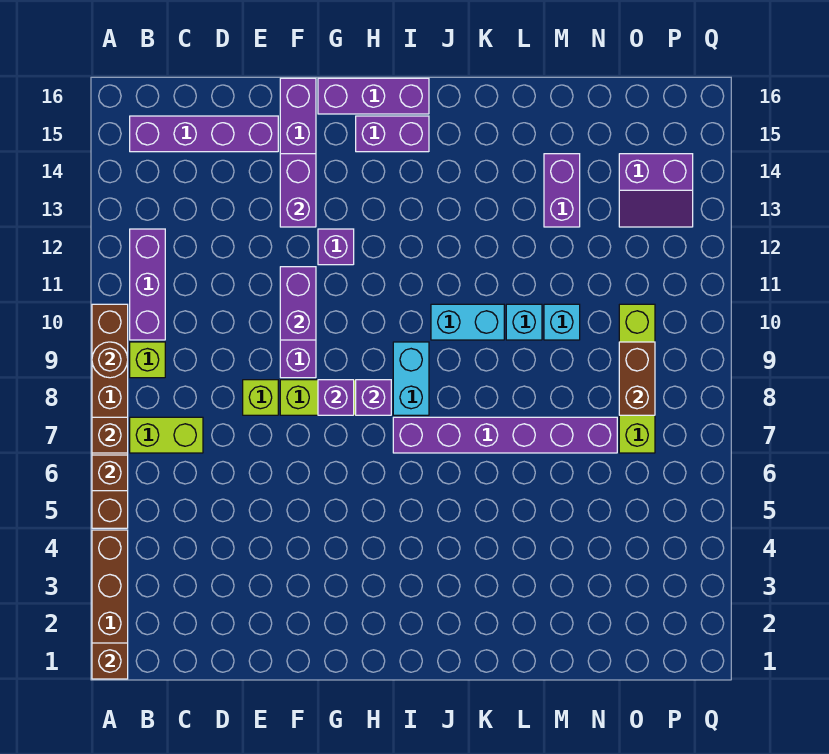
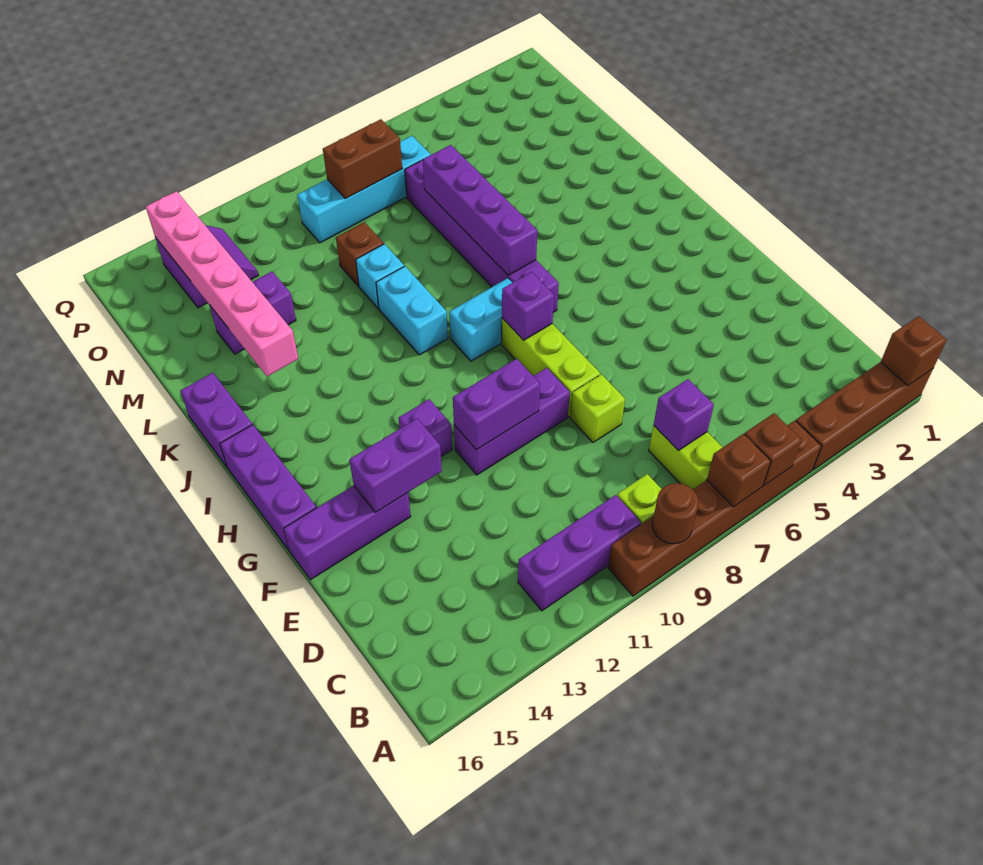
purple brick B15:E15 level 1 -> purple brick J7:M7 level 2
purple brick G8 level 2 -> purple brick C7 level 2
purple brick H15:I15 level 1 -> purple brick J16:K16 level 1
none -> pink brick K14:P14 level 2
cyan brick M10 level 1 -> brown brick M10 level 1
lime brick O7:O10 level 1 -> cyan brick O7:O10 level 1

